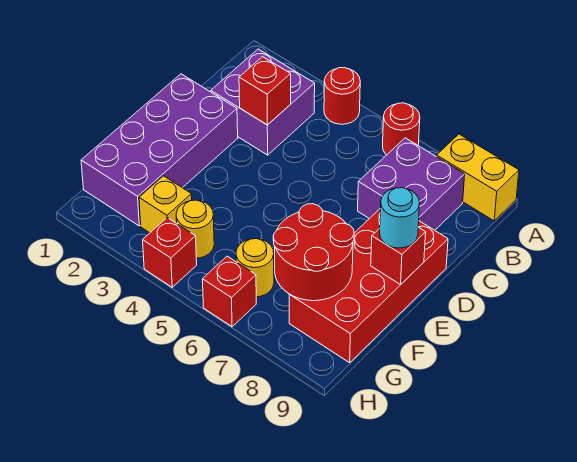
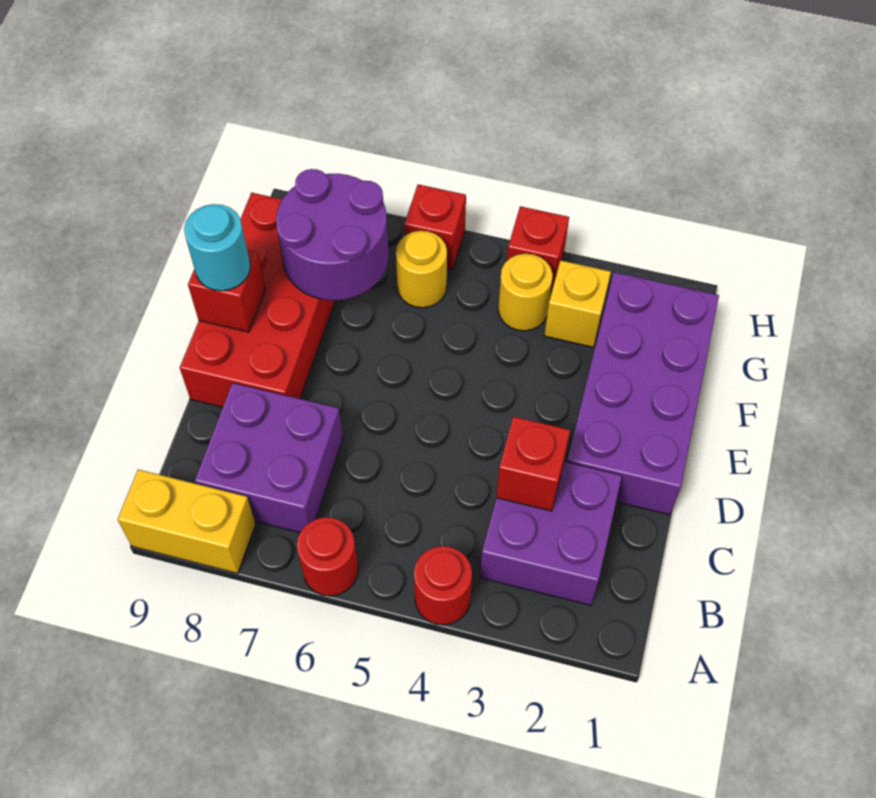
red round brick F7:G8 level 2 -> purple round brick F7:G8 level 2

